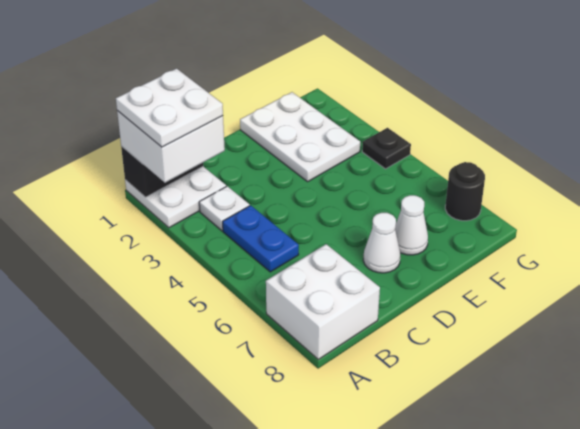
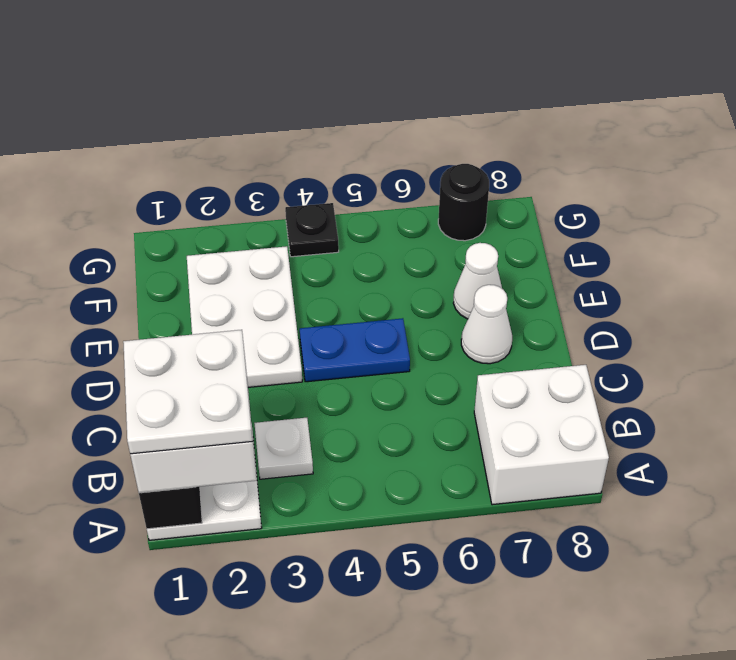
blue plate B4:B5 level 1 -> blue plate D4:D5 level 1
white plate E1:F3 level 1 -> white plate D2:F3 level 1

